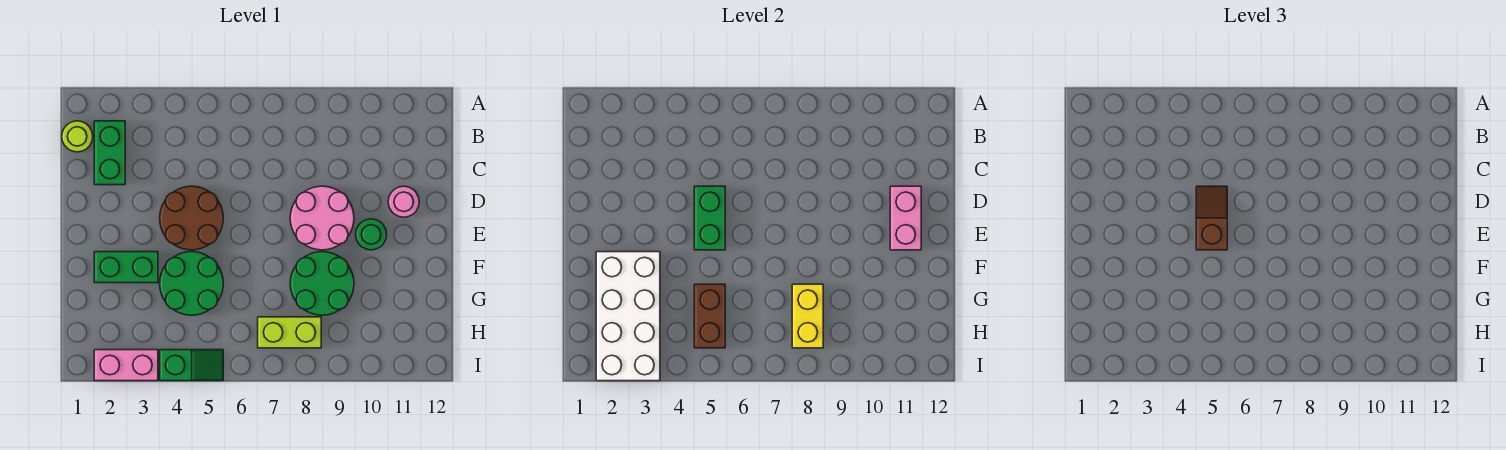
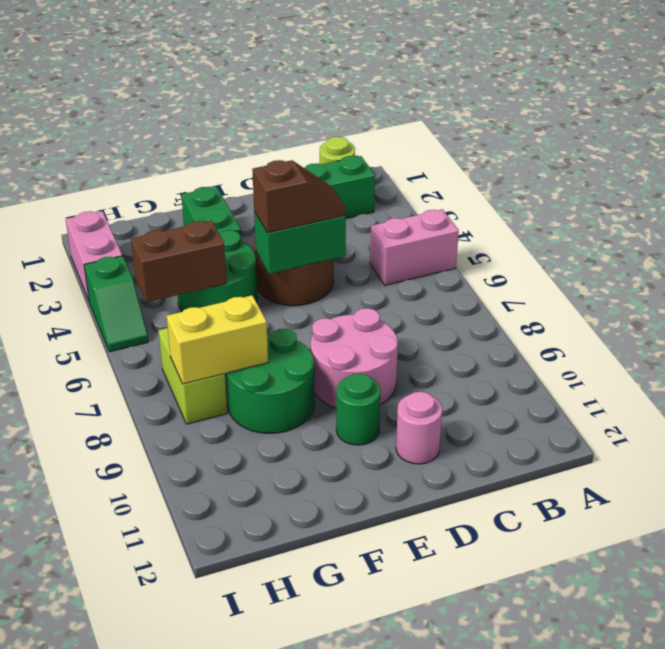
pink brick D11:E11 level 2 -> pink brick A5:B5 level 1
white brick F2:I3 level 2 -> none

